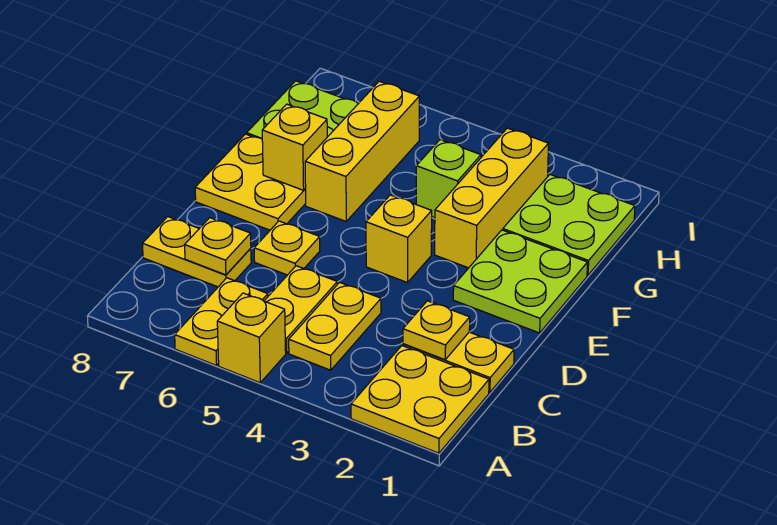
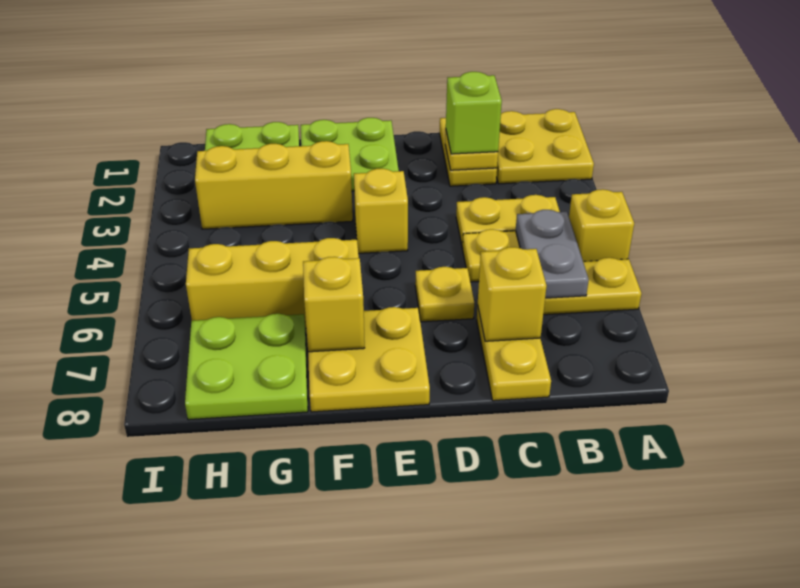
none -> grey plate B5:B6 level 2
yellow plate C7 level 2 -> yellow brick C7 level 2
lime brick G4 level 1 -> lime brick C2 level 3

